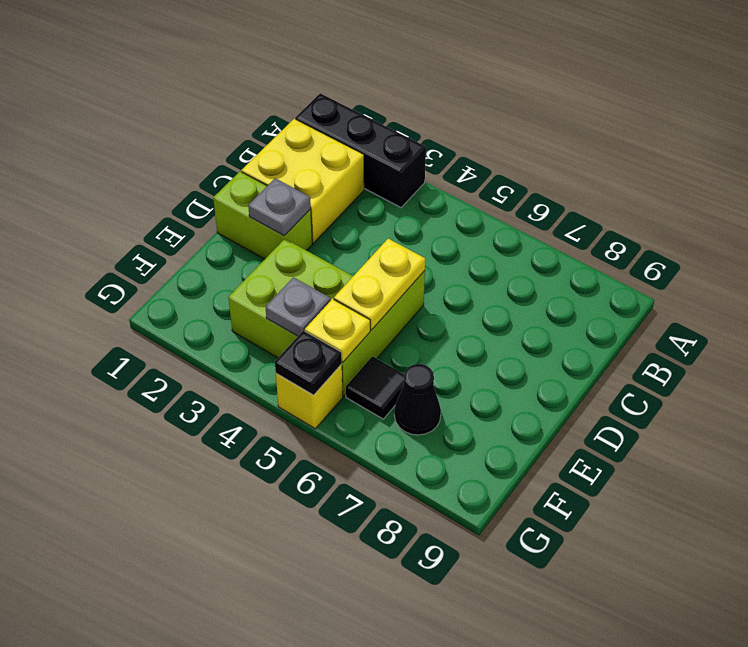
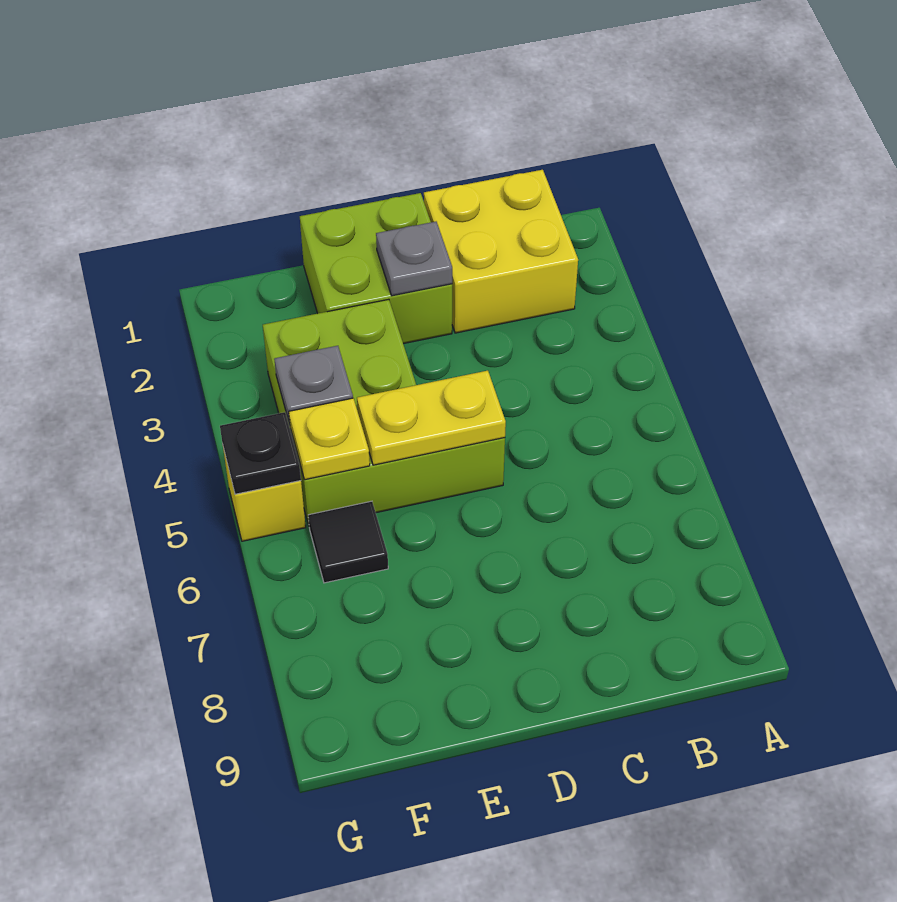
black brick A1:A3 level 1 -> none
lime brick D1:D2 level 1 -> lime brick D1:E2 level 1
black cone F7 level 1 -> none

